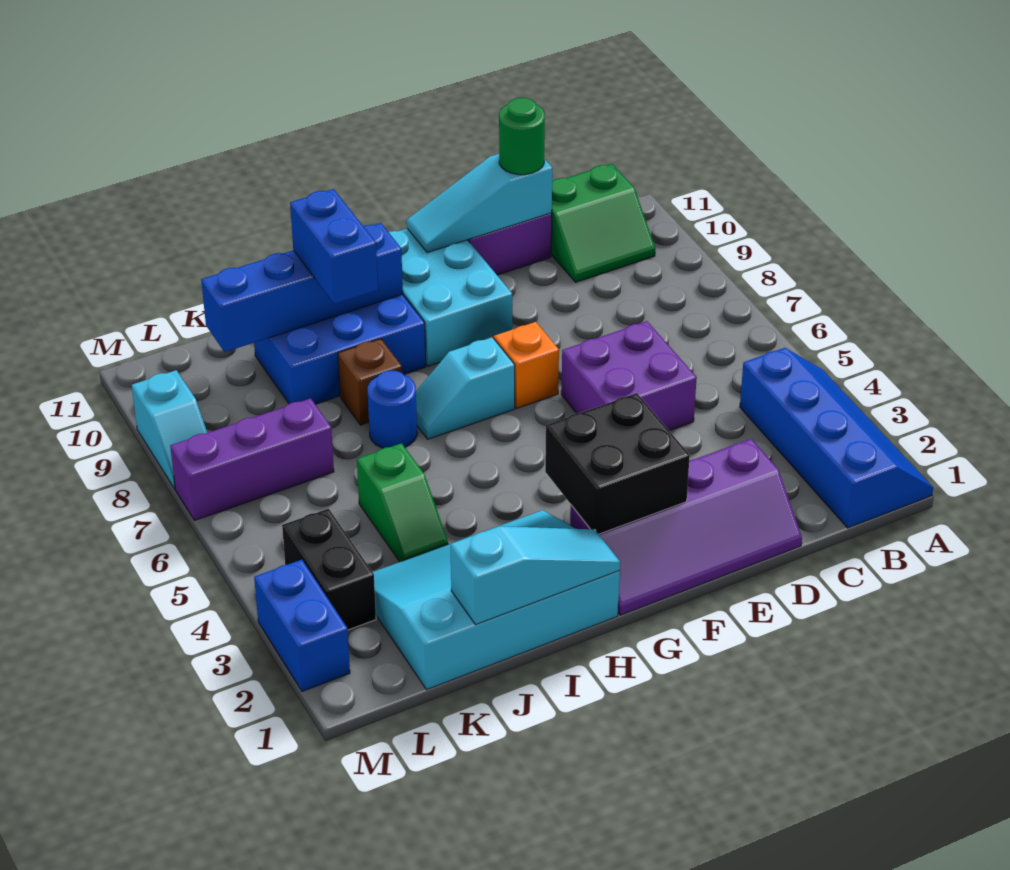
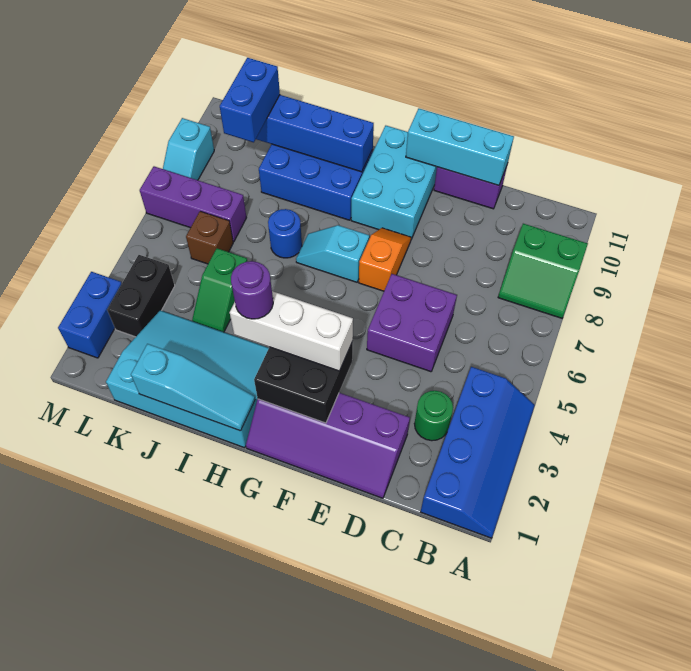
green slope B10:C11 level 1 top 11 -> green slope A8:B9 level 1 top 9
cyan slope D11:F11 level 2 top D -> cyan brick D11:F11 level 2
green round brick D11 level 3 -> green round brick C3 level 1
none -> white brick F3:H3 level 3
none -> purple round brick H3 level 4
brown brick I8 level 1 -> brown brick K6 level 1
blue brick I9:I10 level 3 -> blue brick K9:K10 level 3

